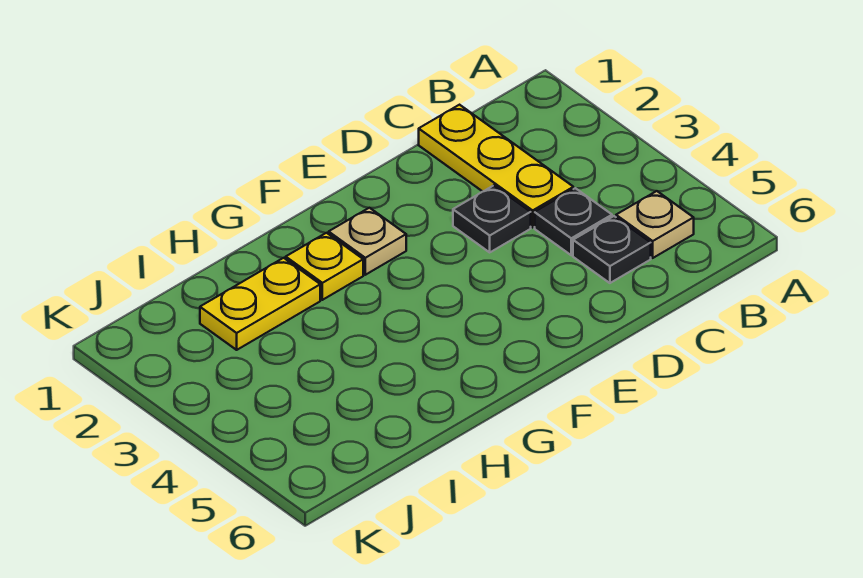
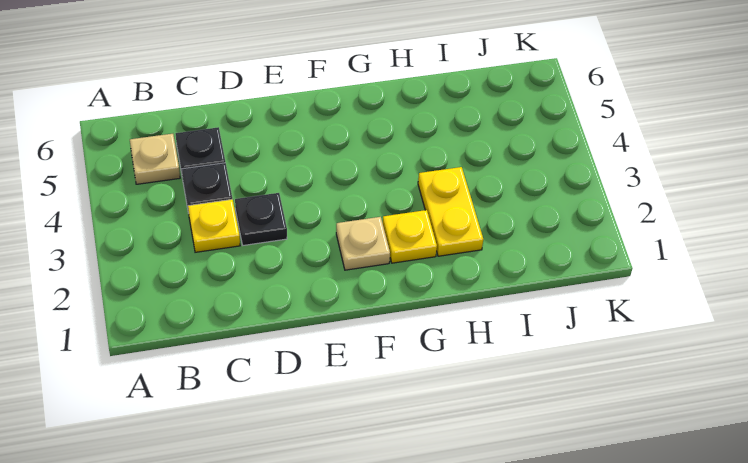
yellow plate C1:C3 level 1 -> yellow plate C3 level 1
yellow plate H2:I2 level 1 -> yellow plate H2:H3 level 1

